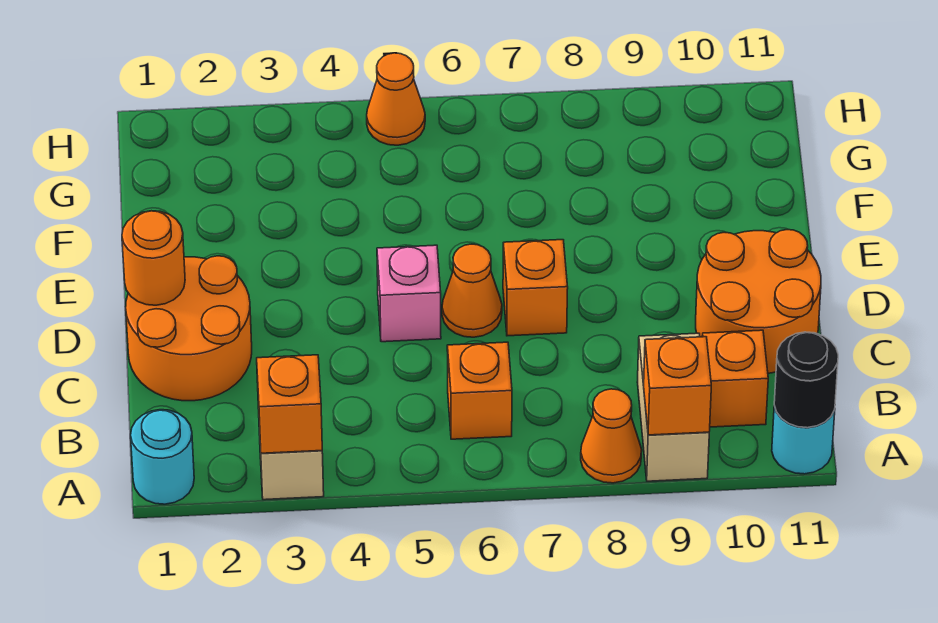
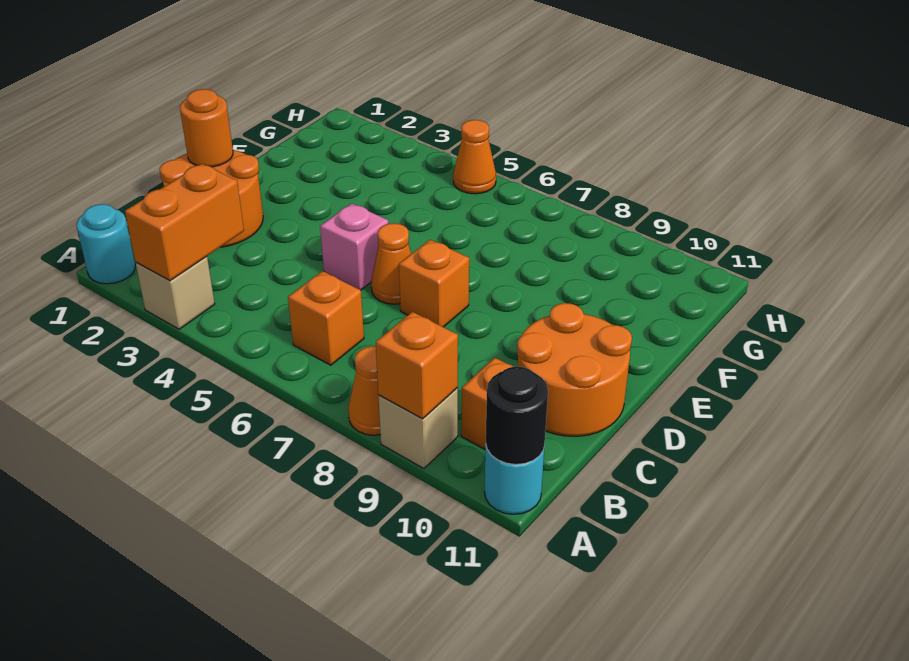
orange brick A3 level 2 -> orange brick A3:B3 level 2
tan brick A9:B9 level 1 -> tan brick A9 level 1

